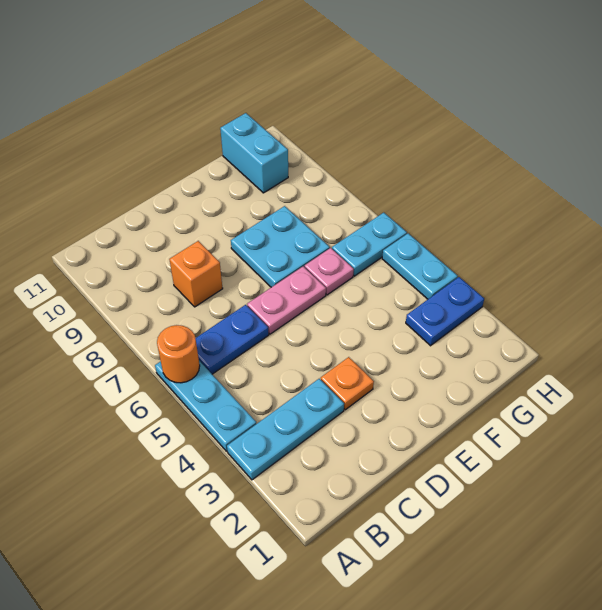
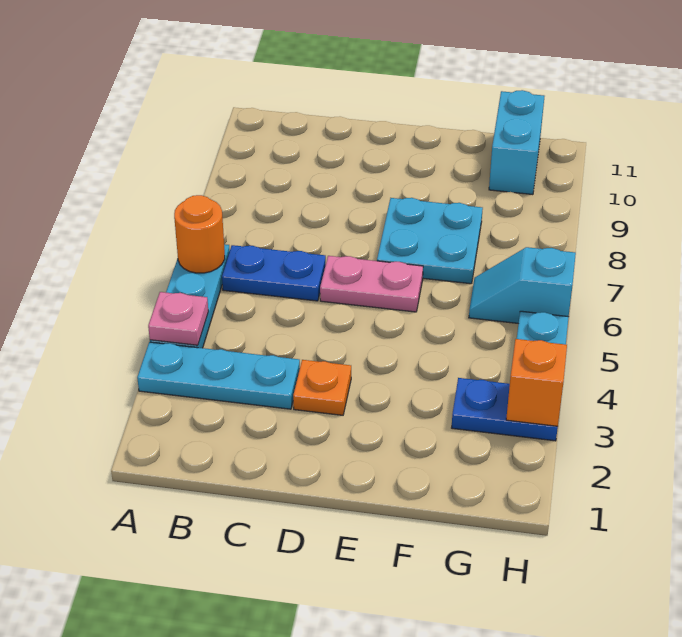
orange brick C8 level 1 -> orange brick H3 level 2
pink plate F6 level 1 -> pink plate A4 level 2
cyan plate G6:H6 level 1 -> cyan slope G6:H6 level 1 top H

